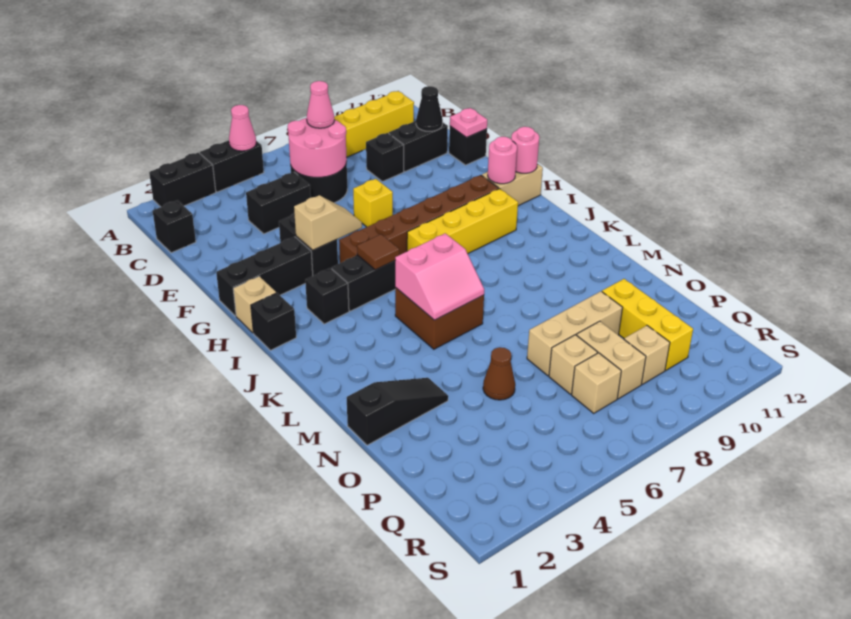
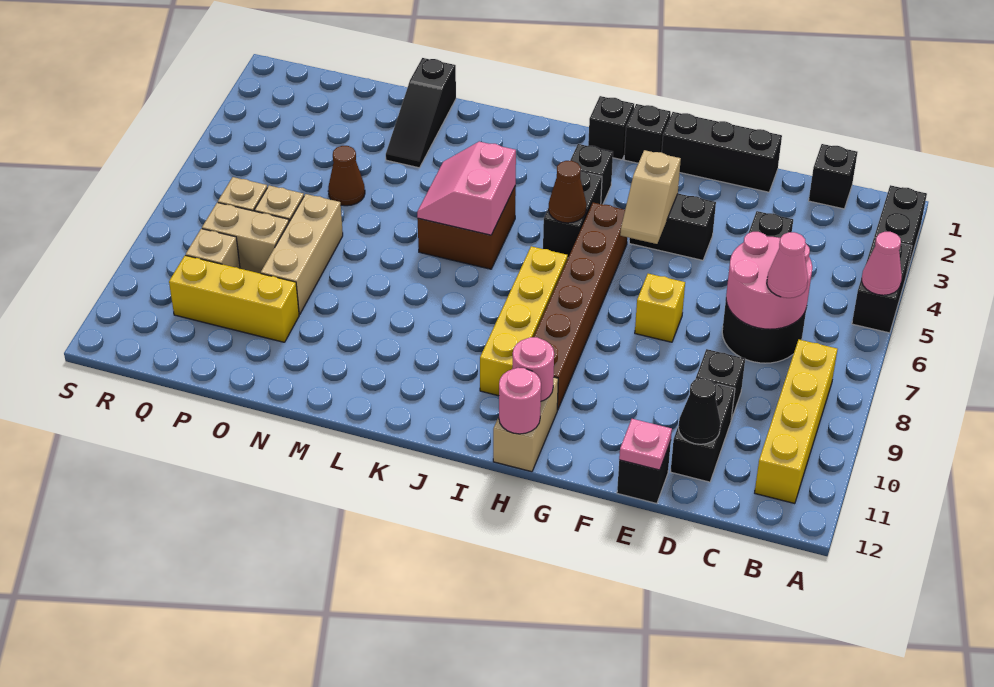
black brick G1:G3 level 1 -> black brick E1:G1 level 1
tan brick H1 level 1 -> black brick H1 level 1
brown tile I5 level 2 -> brown cone I5 level 2

